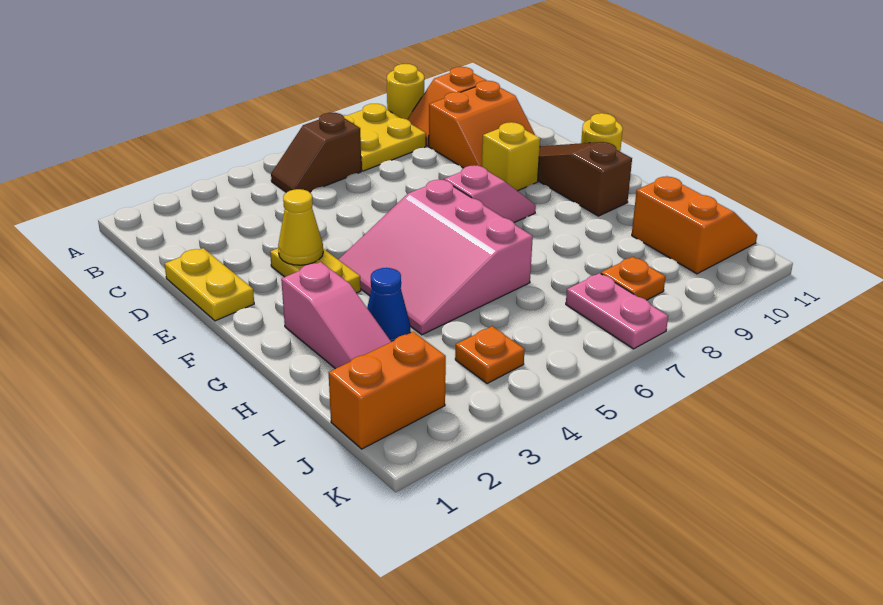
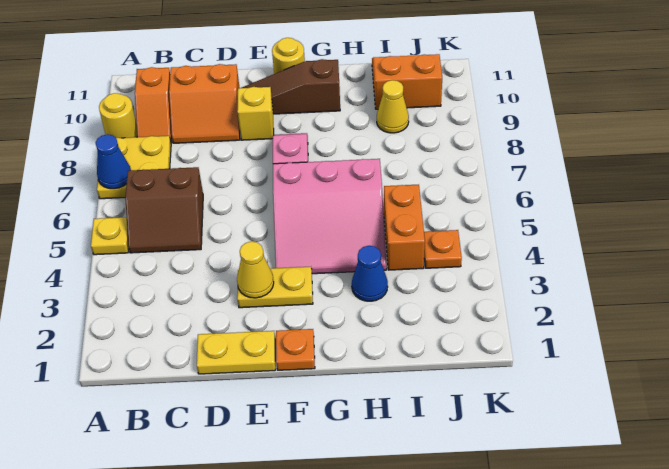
none -> yellow plate A5 level 1
none -> blue cone A7 level 2
brown slope B5:B6 level 1 top 6 -> brown slope B5:C6 level 1 top 6
orange slope C9:D10 level 1 top C -> orange slope C9:D10 level 1 top 10
pink slope G2:I2 level 1 top G -> none
none -> yellow cone I9 level 1
orange brick J1:J2 level 1 -> orange brick I4:I5 level 1
pink plate J7:K7 level 1 -> none
orange plate J8 level 1 -> orange plate F1 level 1

